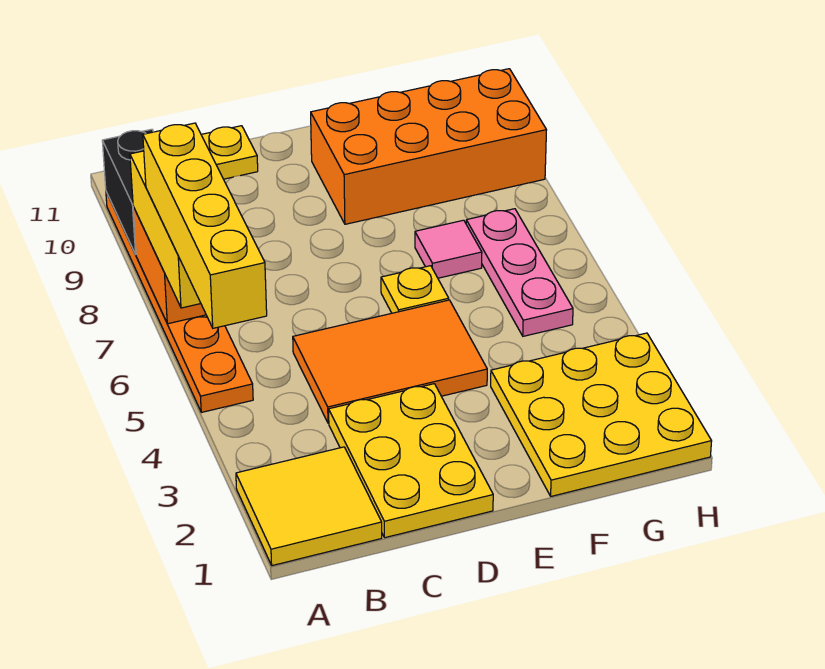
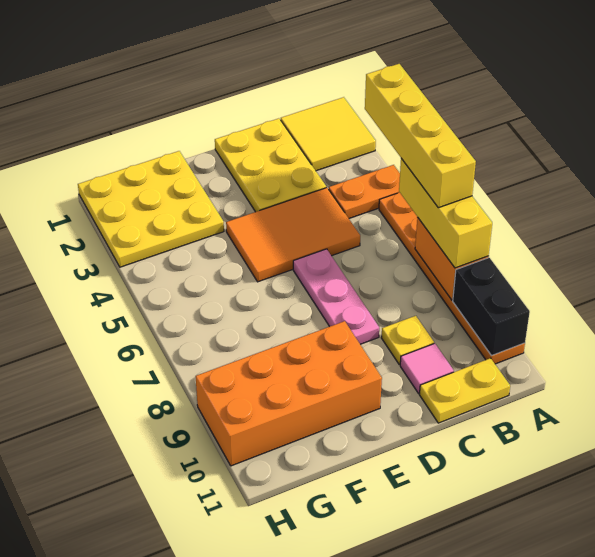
none -> orange plate A4:B4 level 1
yellow plate E6 level 1 -> yellow plate C9 level 1
pink tile F7 level 1 -> pink tile C10 level 1
pink plate G5:G7 level 1 -> pink plate D6:D8 level 1

